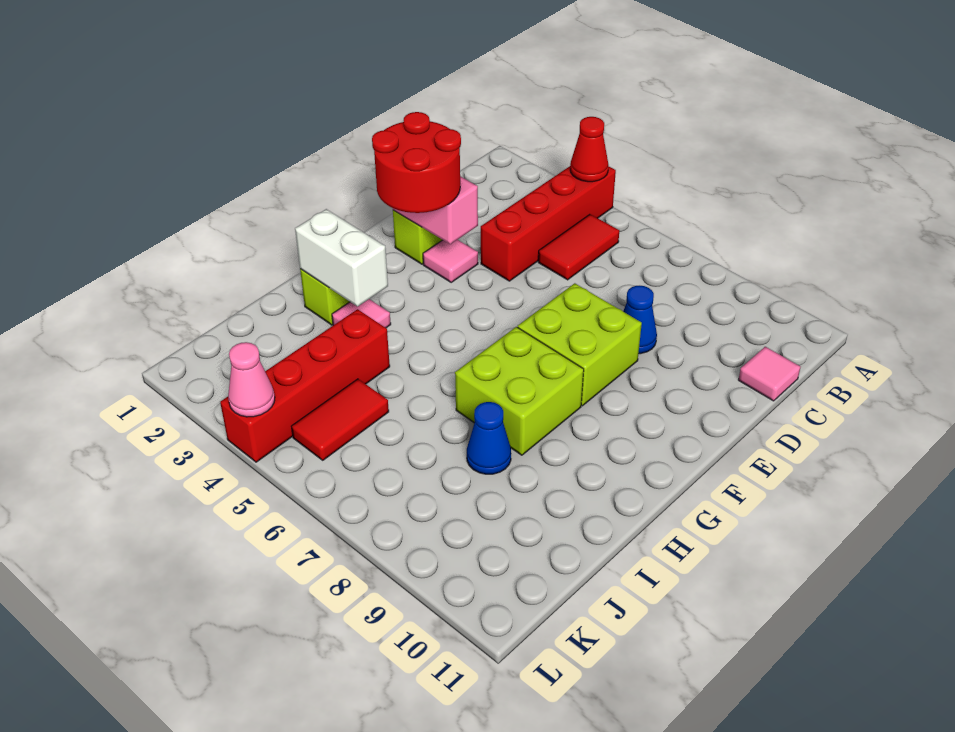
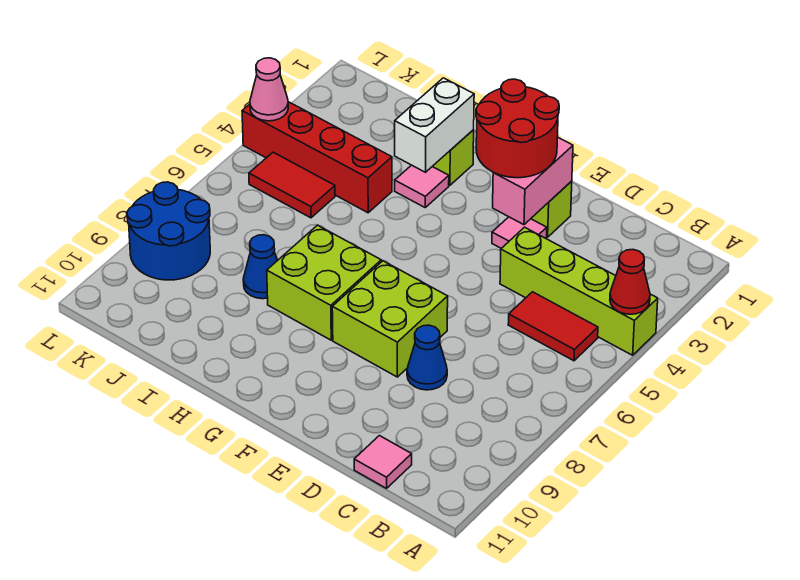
red brick A4:D4 level 1 -> lime brick A4:D4 level 1
none -> blue round brick K8:L9 level 1

